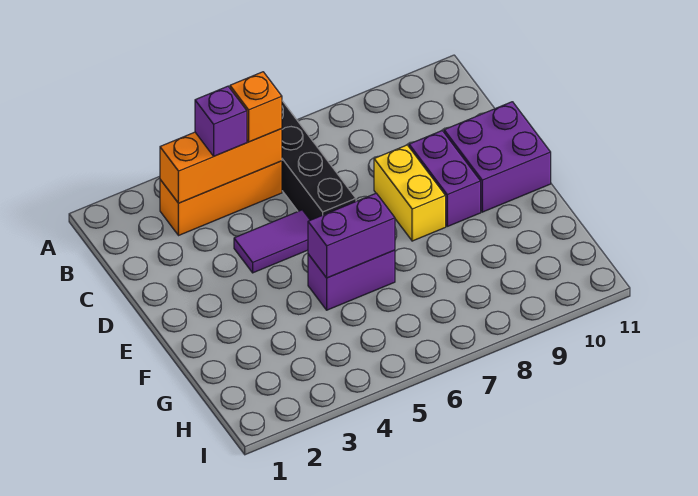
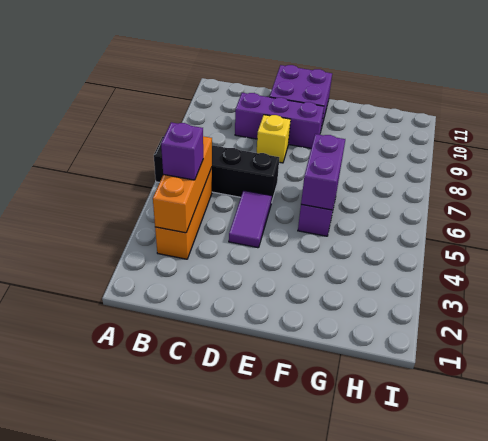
orange brick B5 level 3 -> none
yellow brick D8:E8 level 1 -> yellow brick D8 level 1
purple brick D9:E9 level 1 -> purple brick C9:E9 level 1

